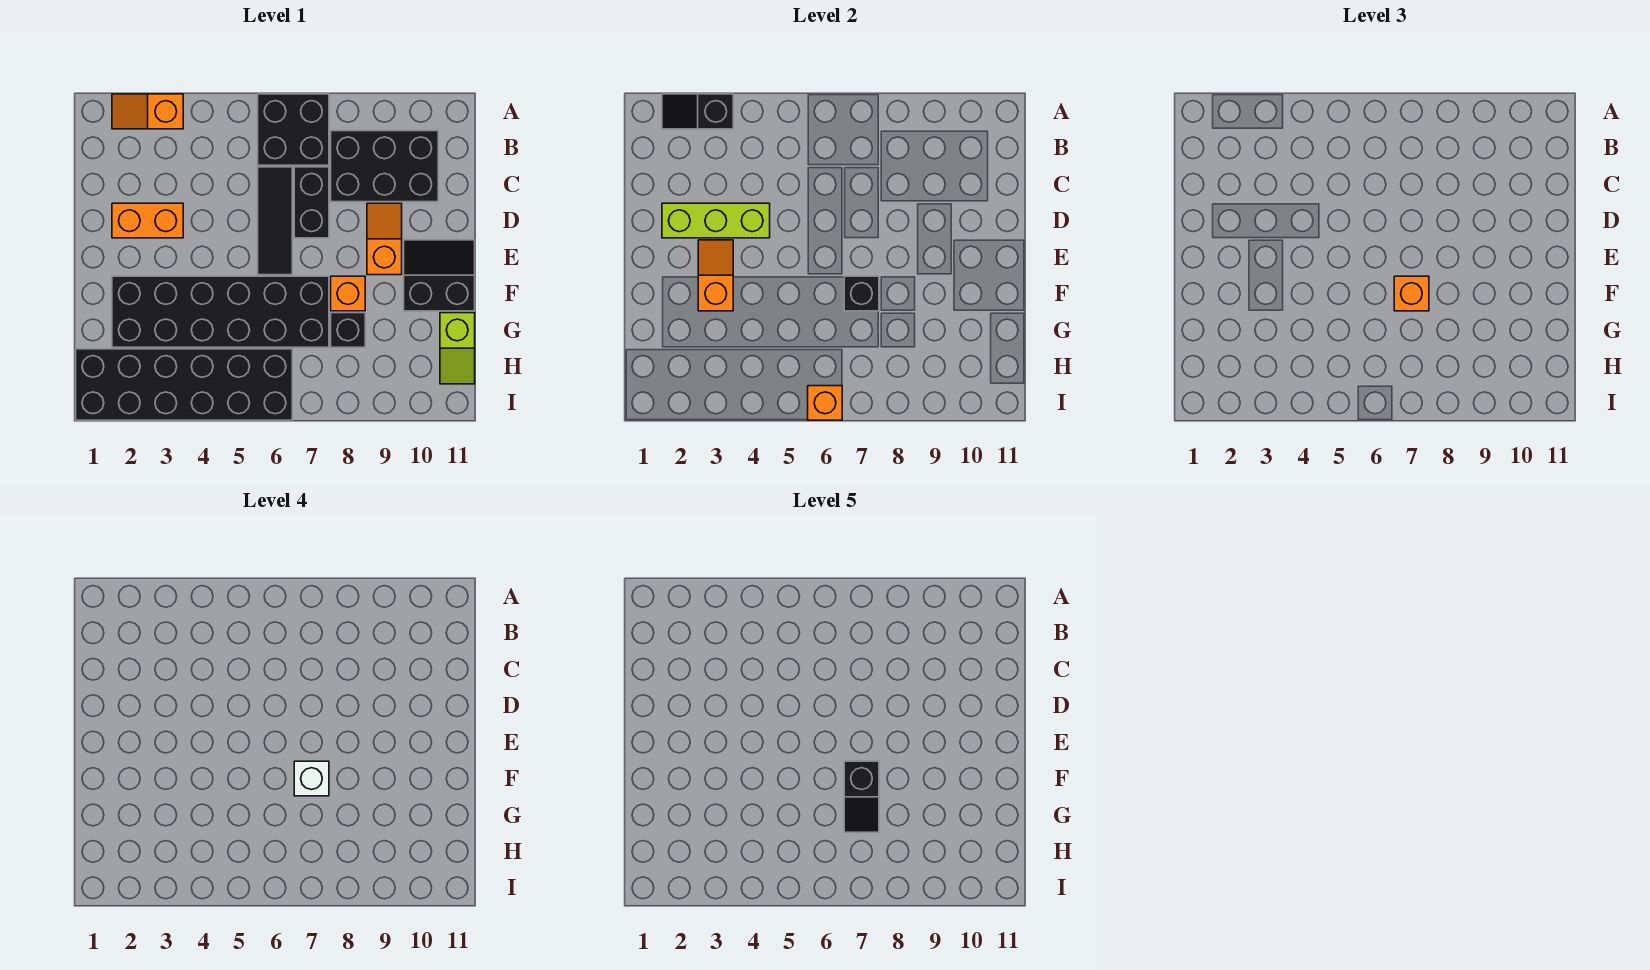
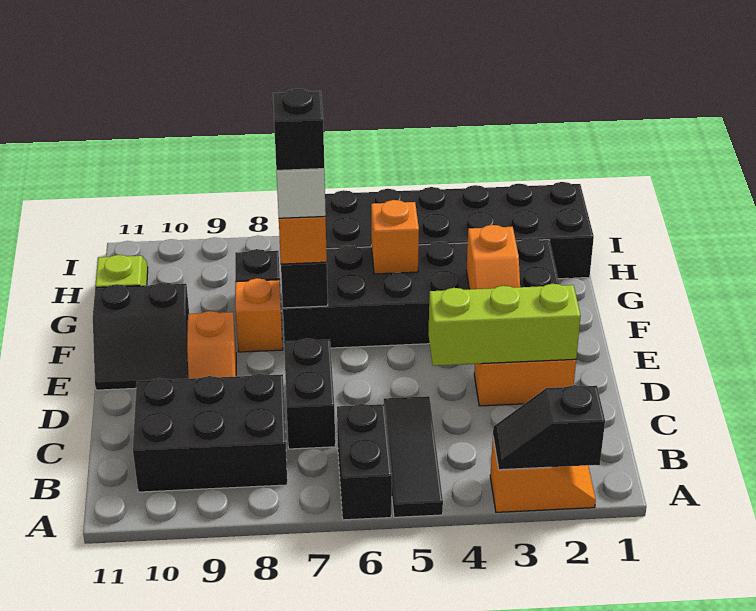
black slope A2:A3 level 2 top 3 -> black slope A2:A3 level 2 top 2
black brick A6:B7 level 1 -> black brick A6:B6 level 1
black tile C6:E6 level 1 -> black tile A5:C5 level 1
orange brick I6 level 2 -> orange brick G5 level 2

